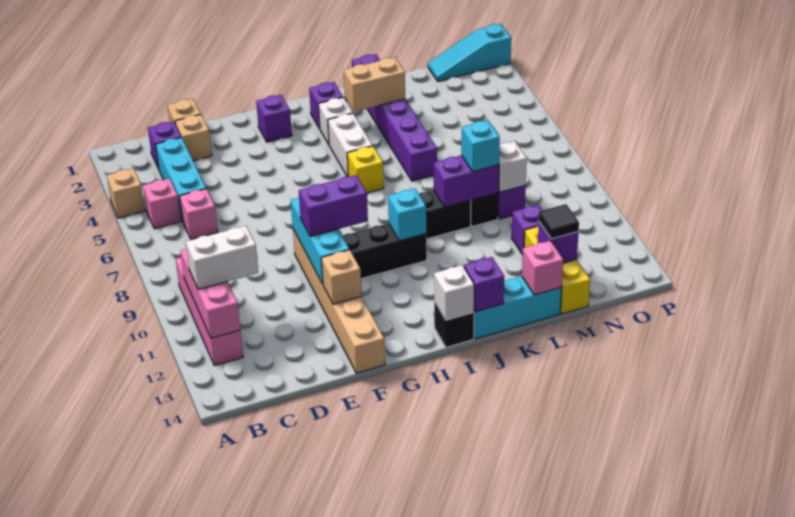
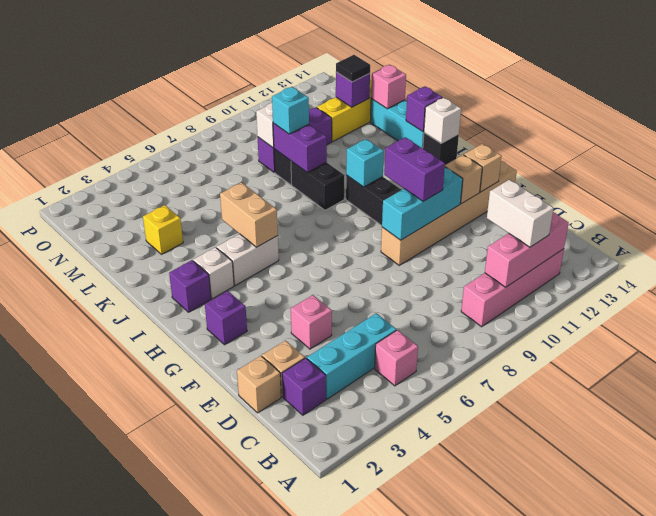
tan brick A4 level 1 -> tan brick F13 level 2
pink brick C6 level 1 -> pink brick E4 level 1
yellow brick I6 level 1 -> yellow brick L3 level 1
tan brick J3:K3 level 2 -> tan brick I5:J5 level 2
purple brick K1:K6 level 1 -> none
cyan slope N1:P1 level 1 top P -> none

